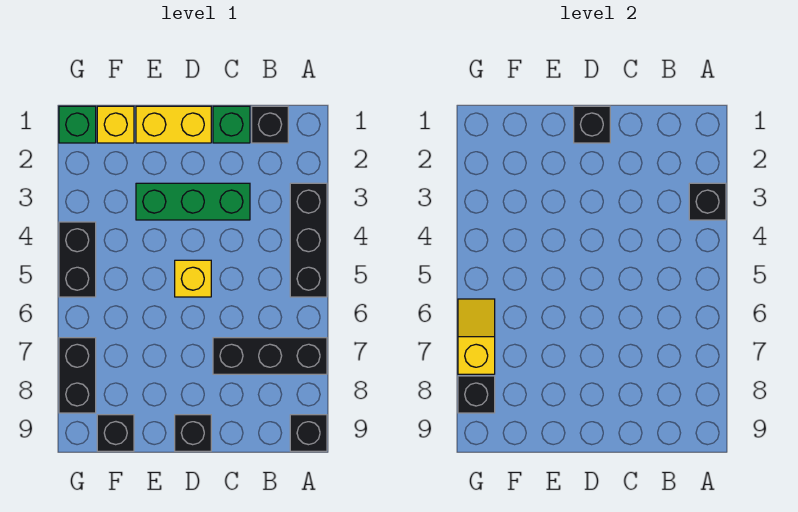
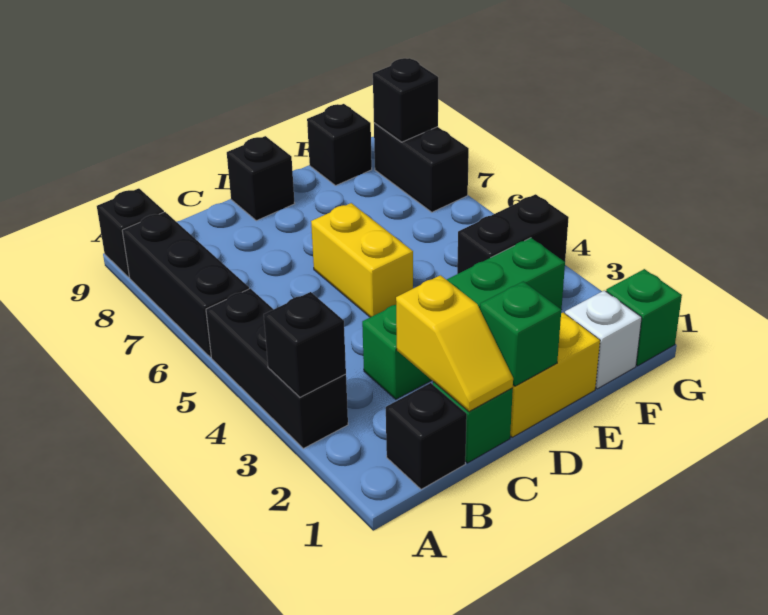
black brick A7:C7 level 1 -> black brick A6:A8 level 1
green brick C3:E3 level 1 -> green brick C3:F3 level 1
black brick D1 level 2 -> green brick D1 level 2
yellow brick D5 level 1 -> yellow brick D5:D6 level 1
yellow brick F1 level 1 -> white brick F1 level 1
black brick G4:G5 level 1 -> black brick F4:G4 level 1
yellow slope G6:G7 level 2 top 7 -> yellow slope C1:C2 level 2 top 2

